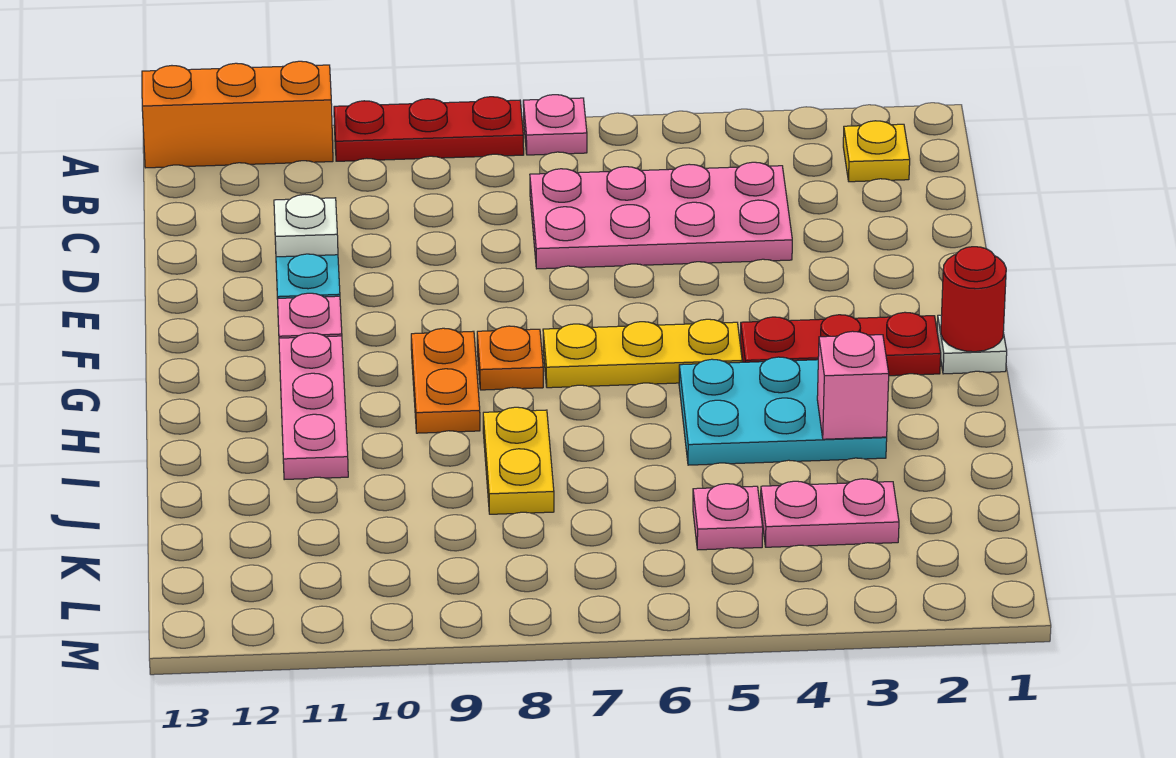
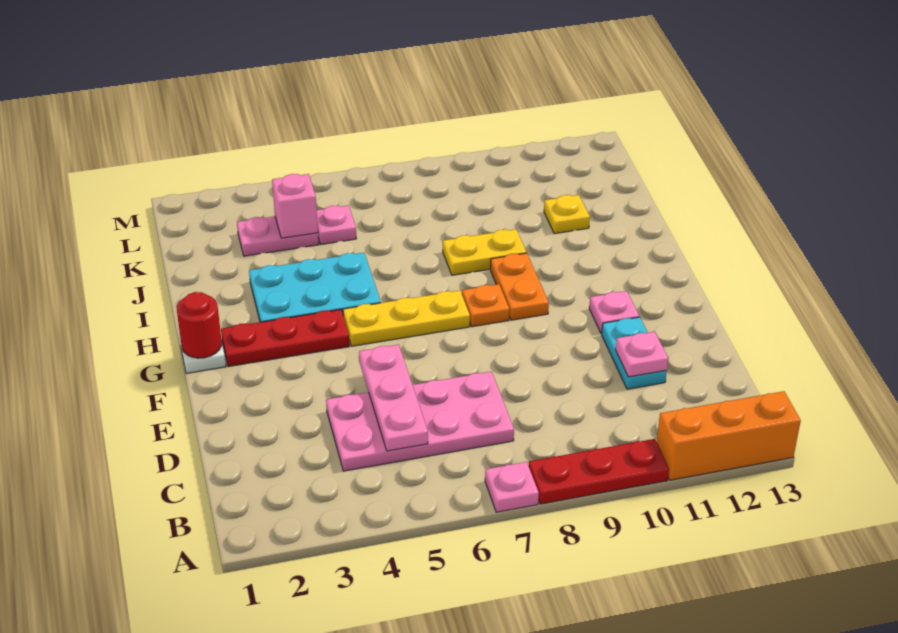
yellow plate B2 level 1 -> yellow plate J11 level 1
white plate D11 level 2 -> pink plate D11 level 2
pink plate G11:I11 level 1 -> pink plate C5:E5 level 2
pink brick I3 level 2 -> pink brick K4 level 2
yellow plate I8:J8 level 1 -> yellow plate I8:I9 level 1

